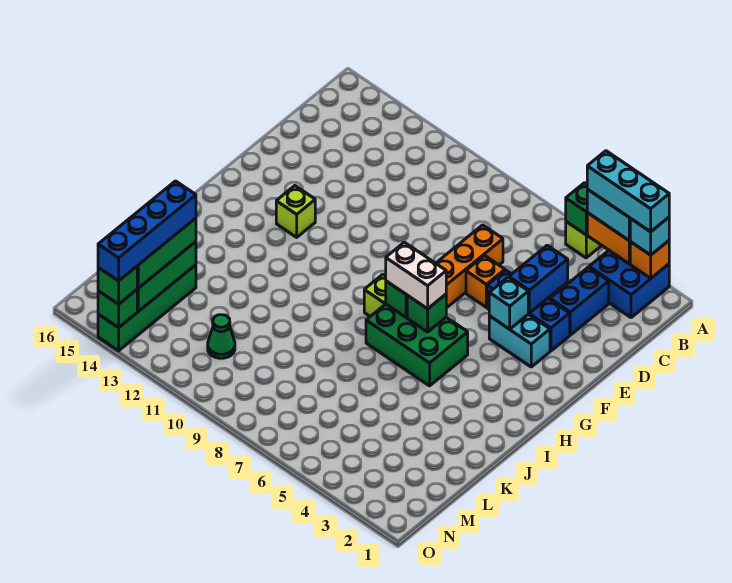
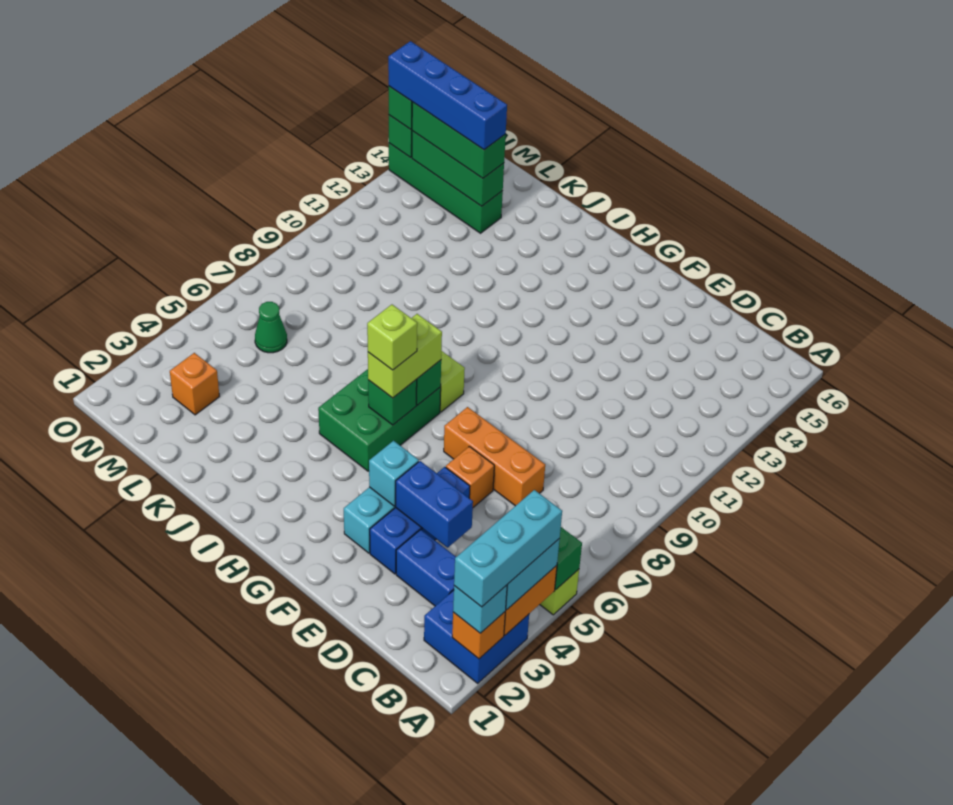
lime brick G13 level 1 -> lime brick H6 level 4
white brick H6:H7 level 3 -> lime brick H6:H7 level 3
none -> orange brick M3 level 1
green cone M11 level 1 -> green cone M6 level 1

